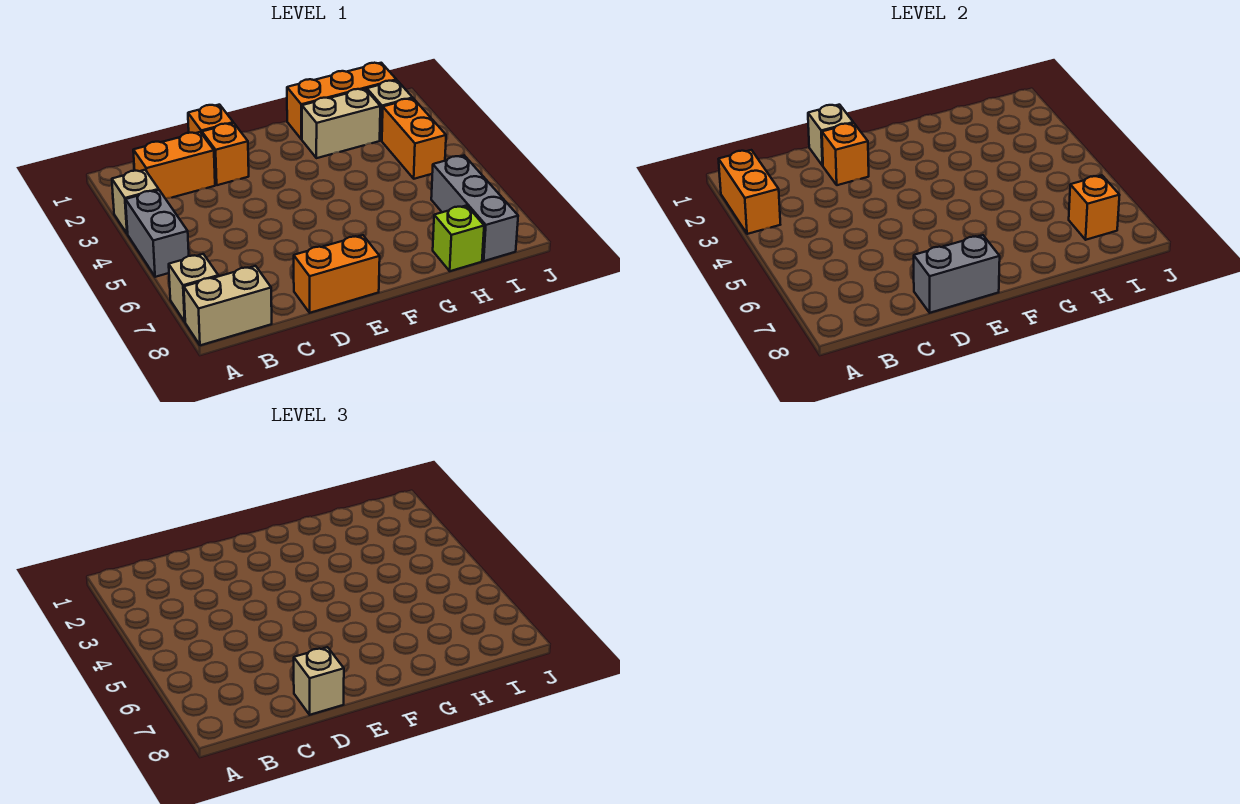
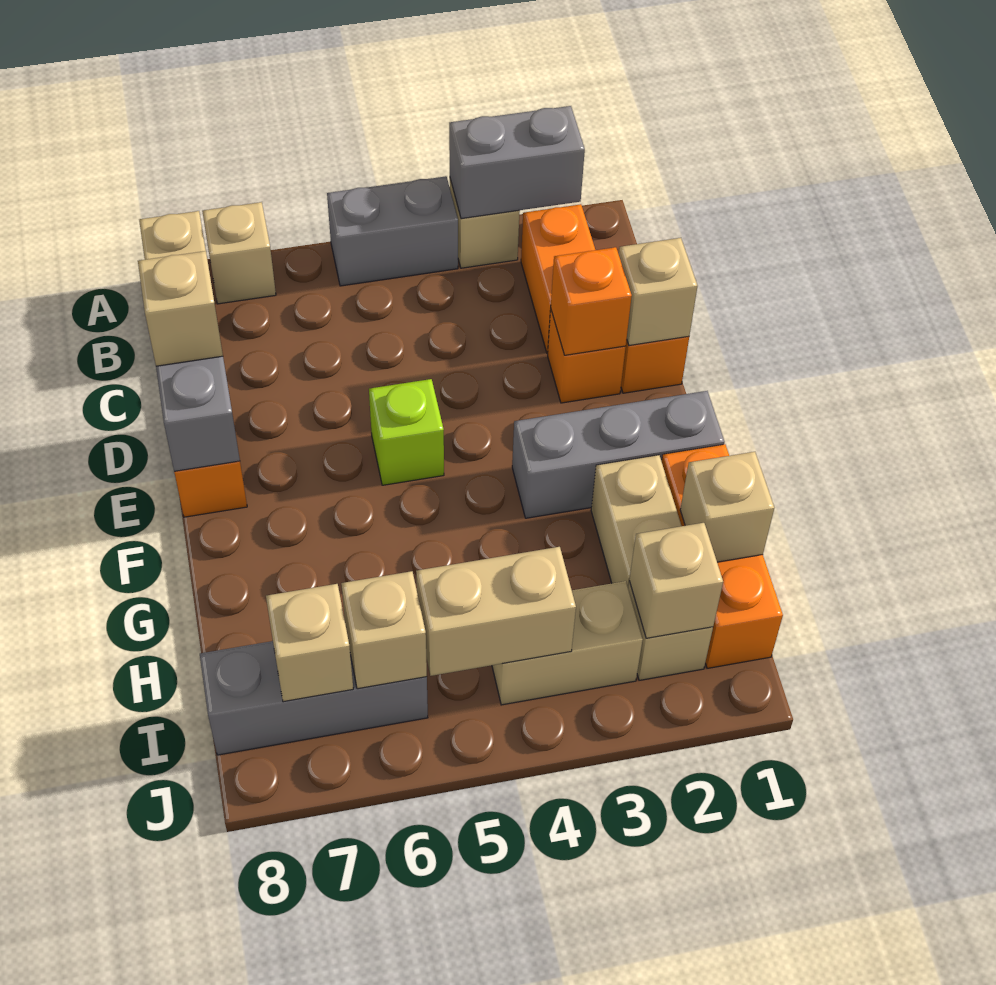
orange brick A2:A3 level 2 -> grey brick A2:A3 level 2
none -> grey brick F1:F3 level 1
none -> tan brick H1 level 2
lime brick H8 level 1 -> lime brick E5 level 1
none -> tan brick I2 level 2
orange brick I3:I4 level 1 -> tan brick I3:I4 level 1
none -> tan brick I4:I5 level 2
none -> tan brick I6 level 2
orange brick I7 level 2 -> tan brick I7 level 2

